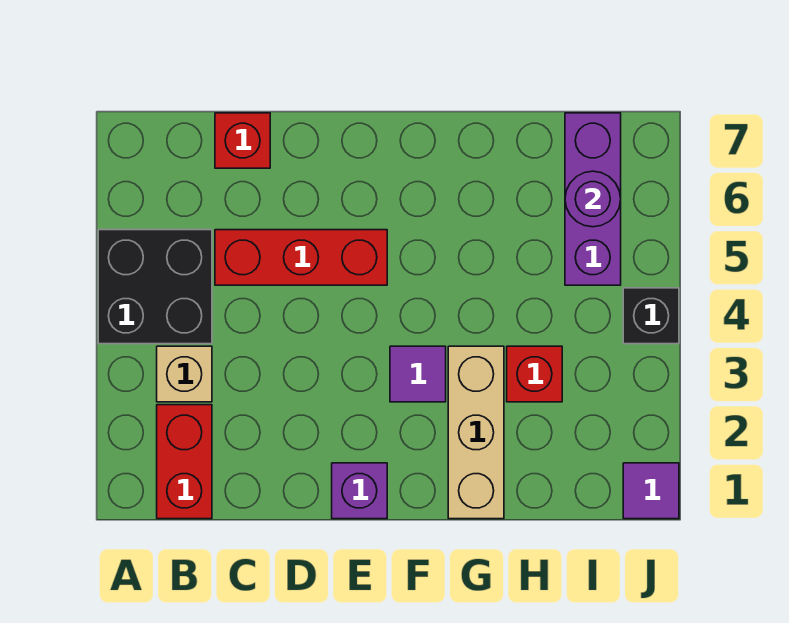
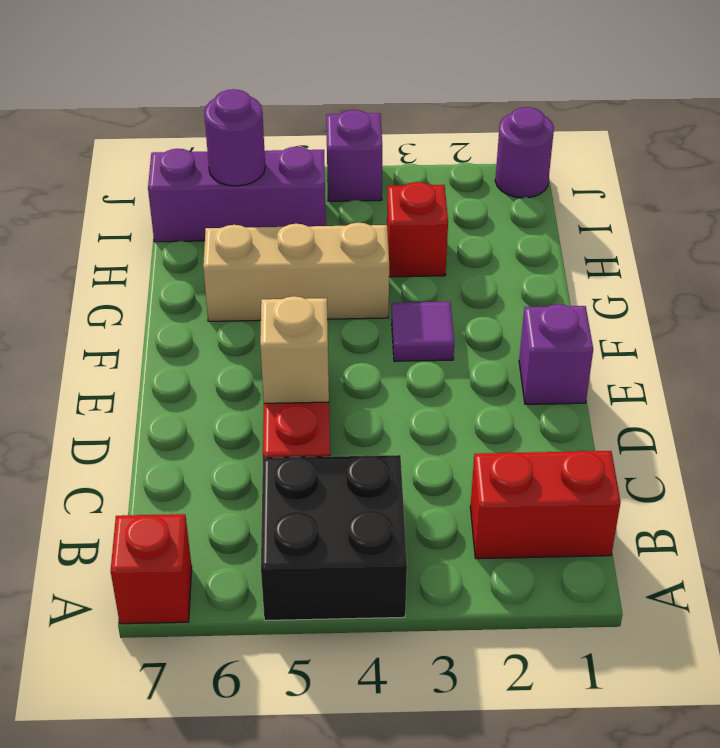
tan brick B3 level 1 -> tan brick D5 level 2
red brick C7 level 1 -> red brick A7 level 1
tan brick G1:G3 level 1 -> tan brick G4:G6 level 1
purple tile J1 level 1 -> purple round brick J1 level 1
black brick J4 level 1 -> purple brick J4 level 1

